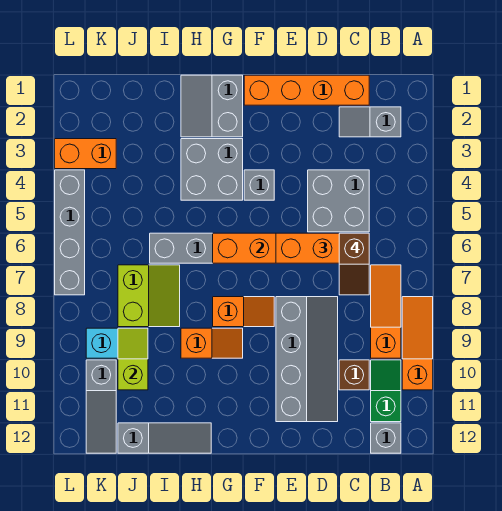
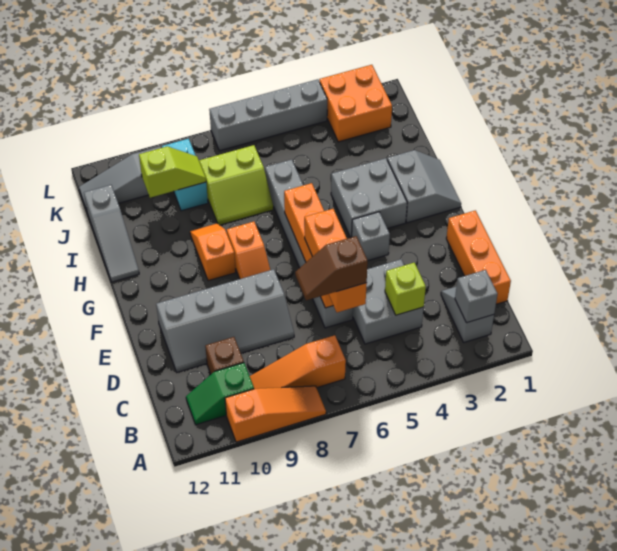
orange slope B7:B9 level 1 top 9 -> orange slope B7:B9 level 1 top 7
green slope B10:B11 level 1 top 11 -> green slope B10:B11 level 1 top 10
grey brick B12 level 1 -> grey brick B2 level 2
orange brick C1:F1 level 1 -> orange brick C1:E1 level 1
none -> lime brick C4 level 2
grey slope G1:H2 level 1 top G -> grey slope G1:H2 level 1 top 2
orange slope G9:H9 level 1 top H -> orange slope G9:H9 level 1 top G
orange brick K3:L3 level 1 -> orange brick K2:L3 level 1

